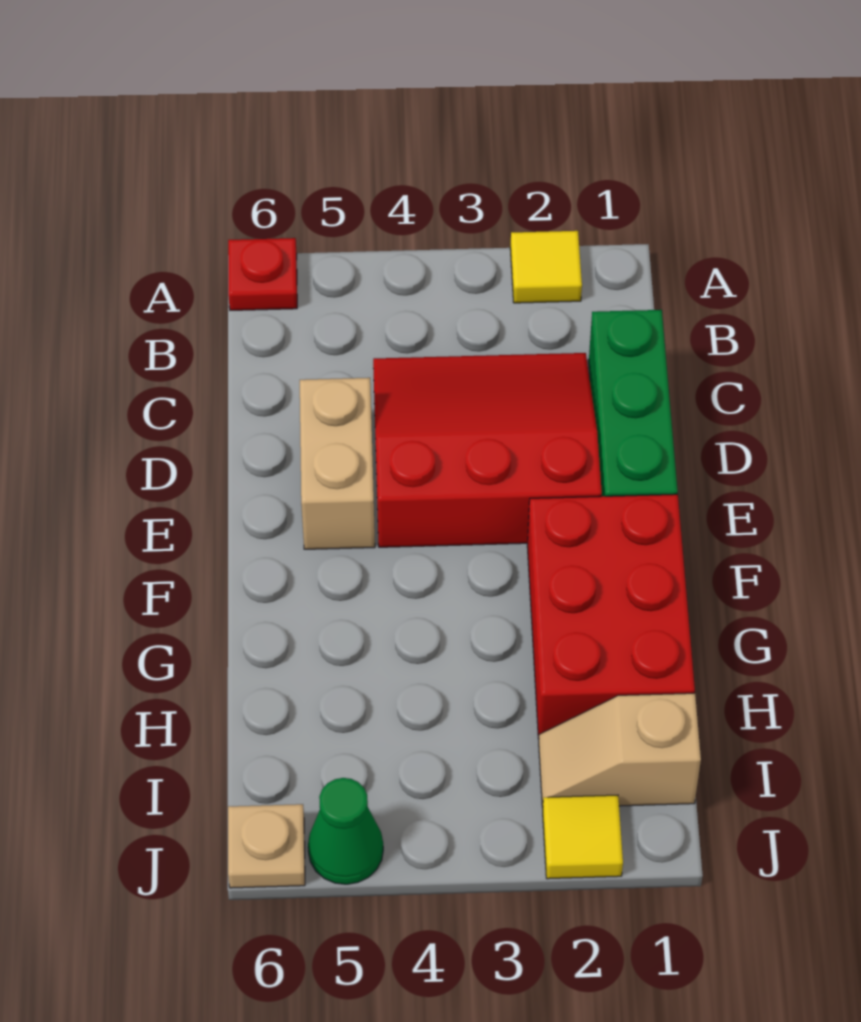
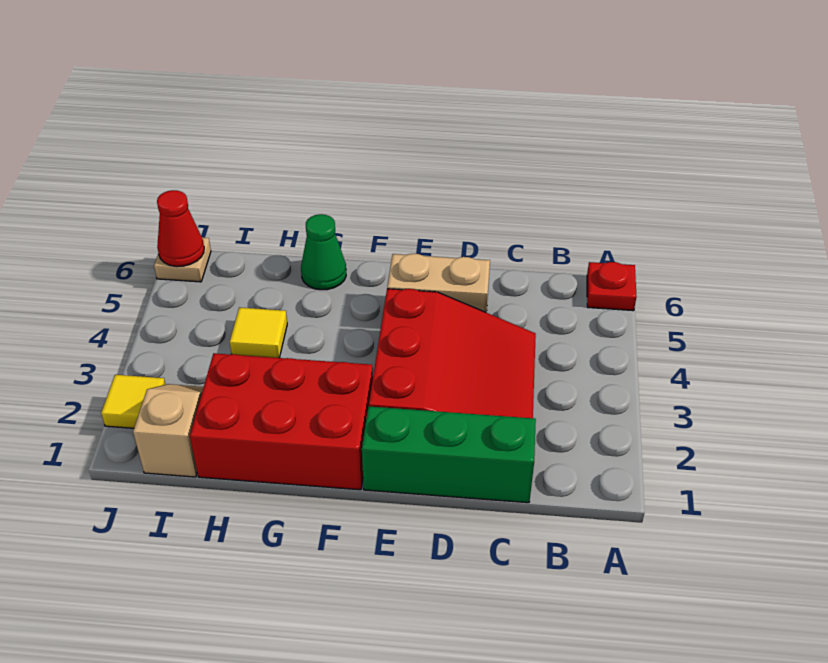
yellow tile A2 level 1 -> yellow tile H4 level 1
green cone J5 level 1 -> green cone G6 level 1
none -> red cone J6 level 2

